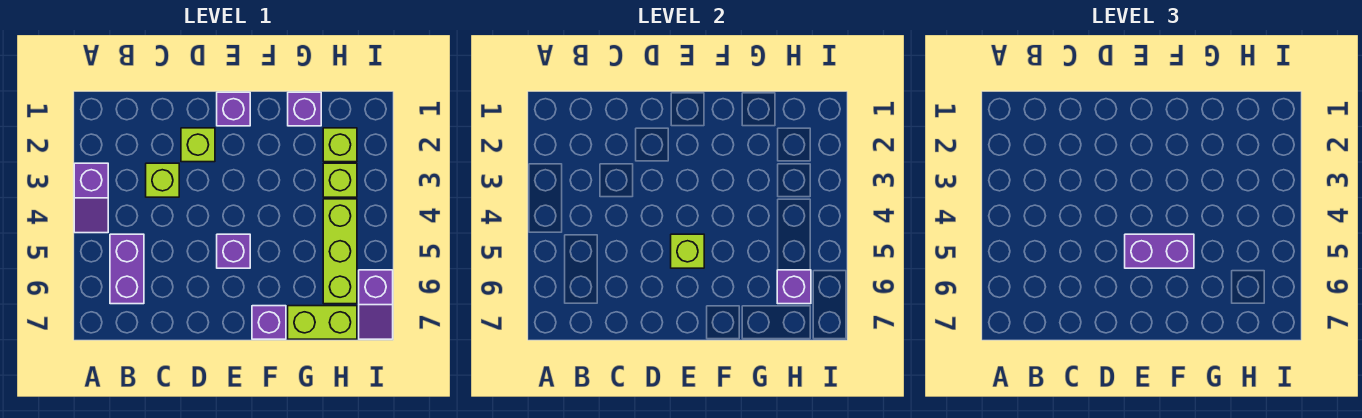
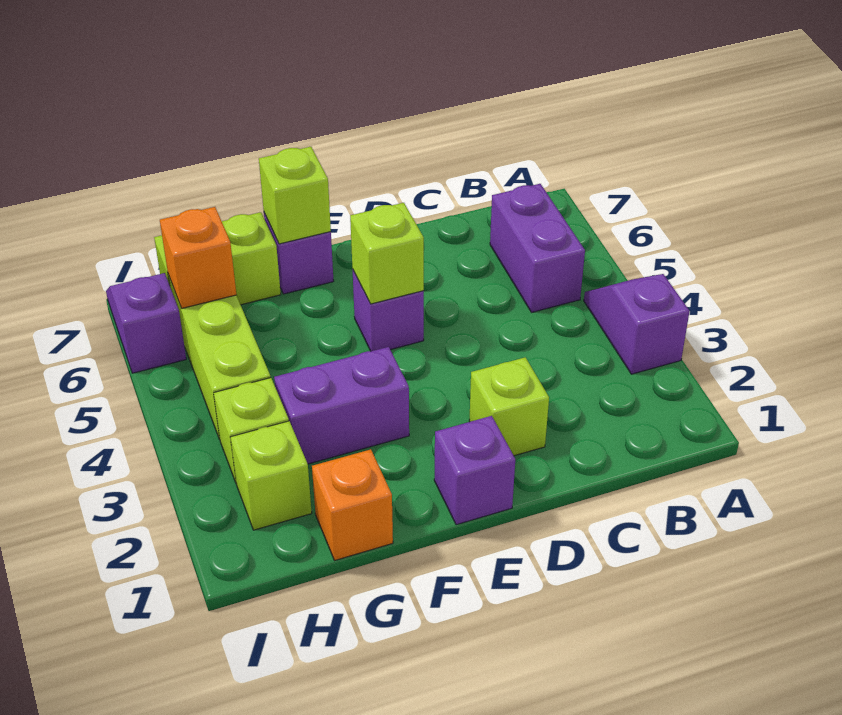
lime brick C3 level 1 -> lime brick F7 level 2
purple brick E5:F5 level 3 -> purple brick F3:G3 level 1
purple brick G1 level 1 -> orange brick G1 level 1
purple brick H6 level 2 -> orange brick H6 level 2

